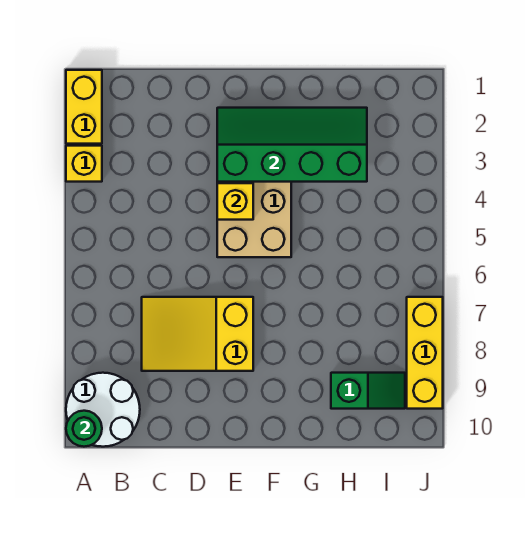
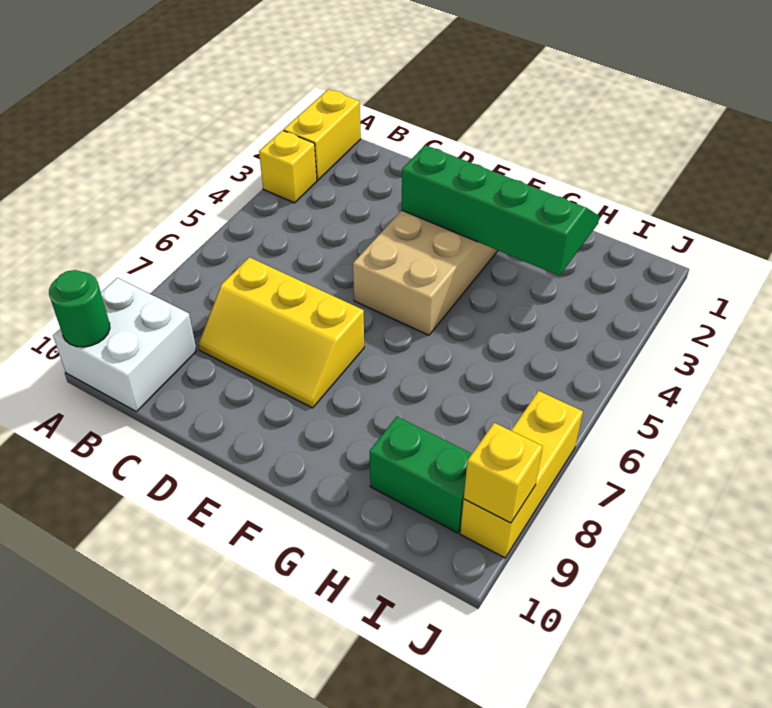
white round brick A9:B10 level 1 -> white brick A9:B10 level 1
yellow slope C7:E8 level 1 top E -> yellow slope C7:E8 level 1 top 7
yellow brick E4 level 2 -> yellow brick J9 level 2
green slope H9:I9 level 1 top H -> green brick H9:I9 level 1

